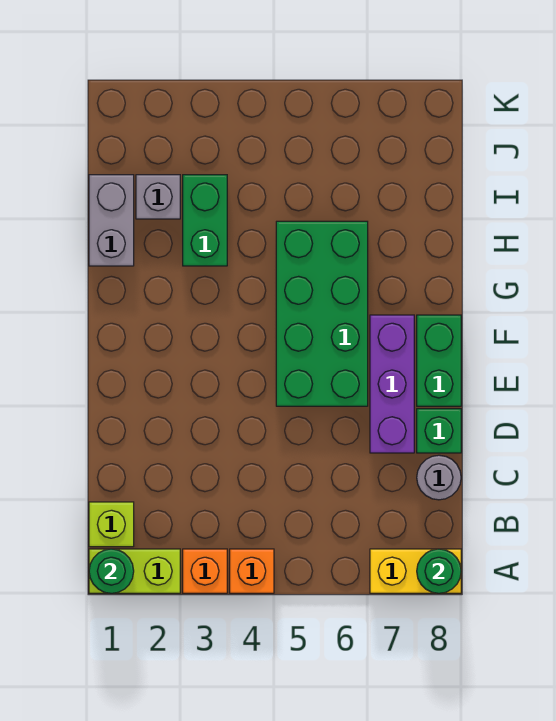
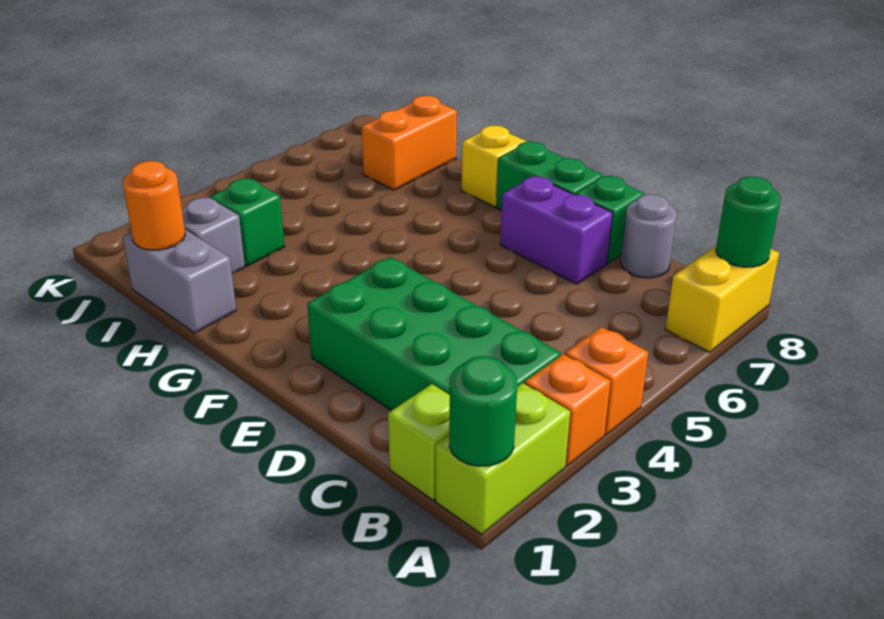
purple brick D7:F7 level 1 -> purple brick D7:E7 level 1
green brick E5:H6 level 1 -> green brick B2:E3 level 1
none -> yellow brick G8 level 1
green brick H3:I3 level 1 -> green brick I3 level 1
none -> orange round brick I1 level 2
none -> orange brick I7:I8 level 1

